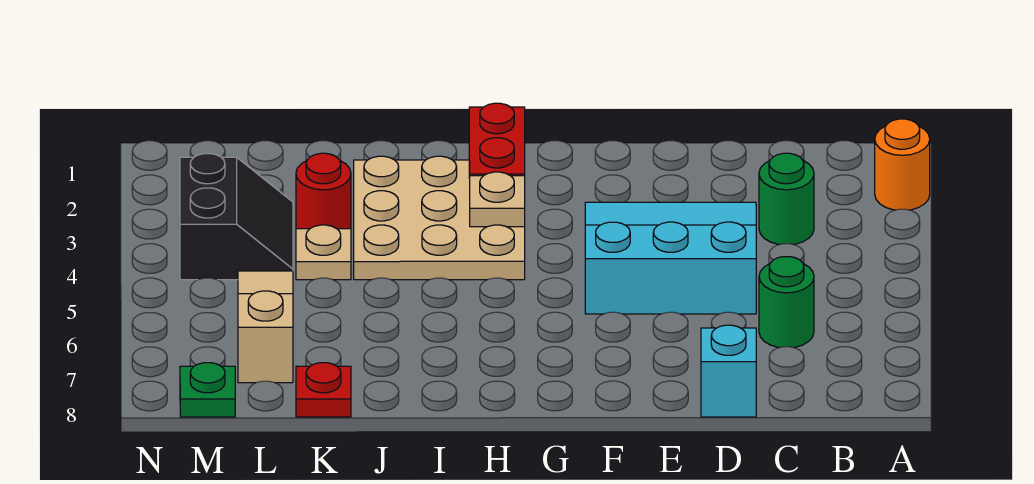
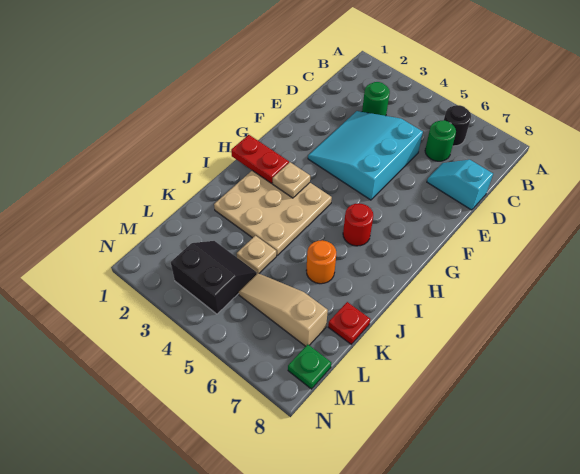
orange round brick A2 level 1 -> orange round brick J6 level 1
none -> black round brick B6 level 1
red round brick K3 level 1 -> red round brick H6 level 1

